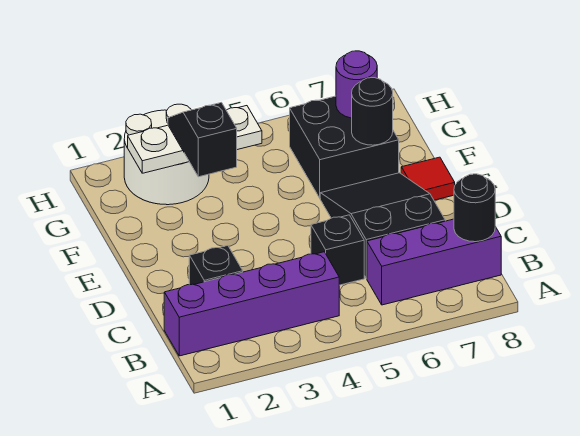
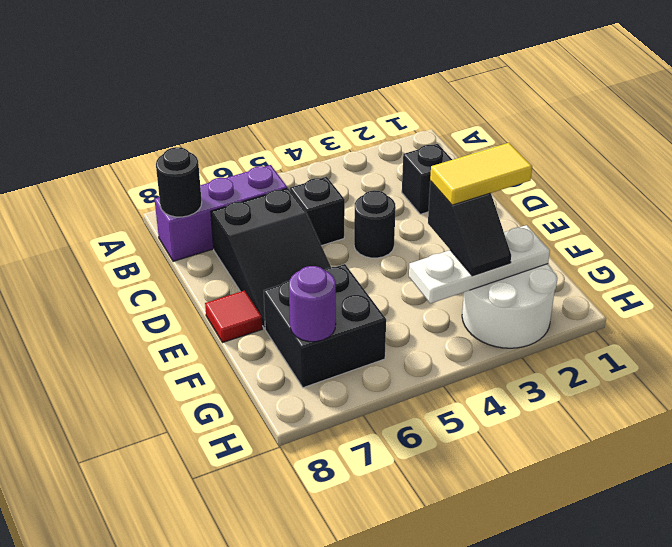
purple brick B1:B4 level 1 -> none
none -> yellow tile F2:F3 level 4
black round brick F7 level 2 -> black round brick D4 level 1

